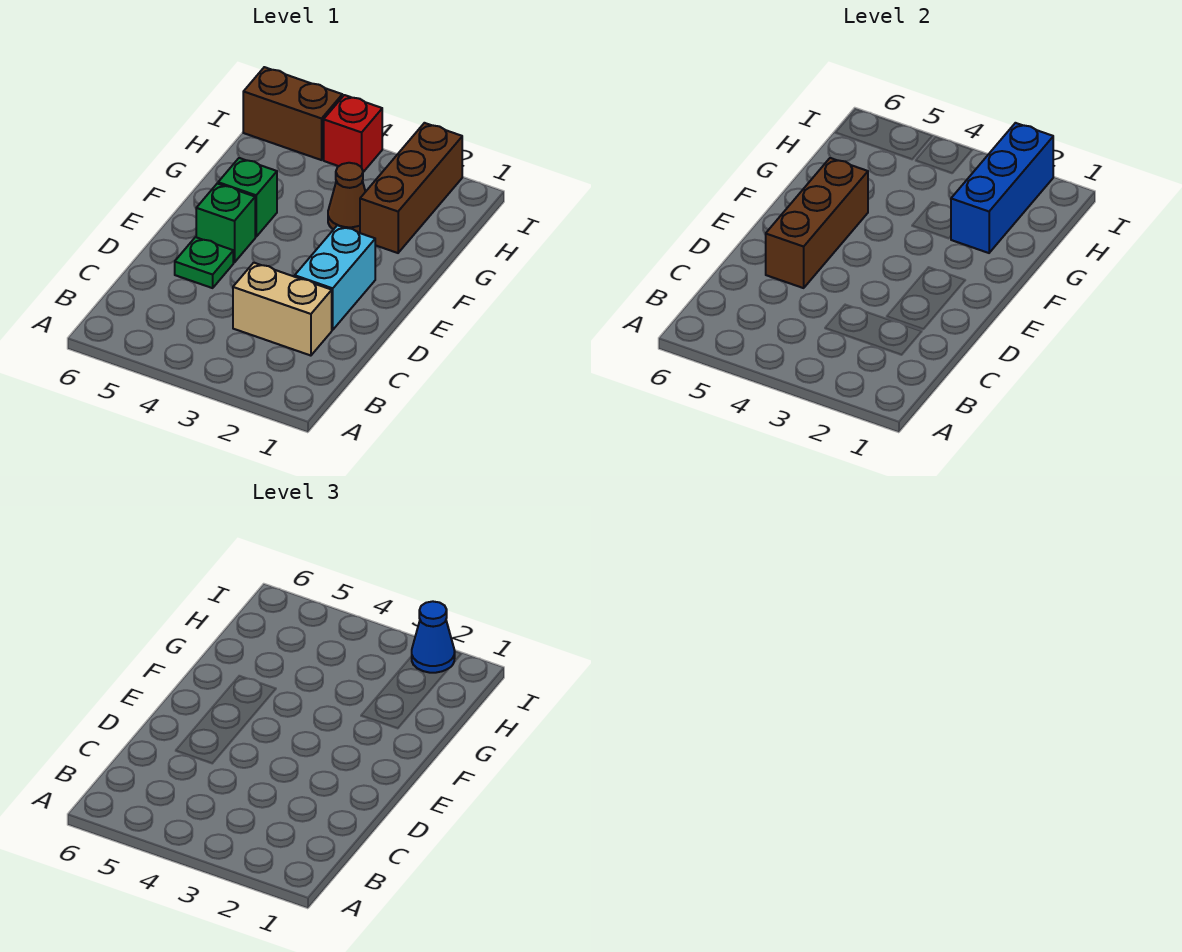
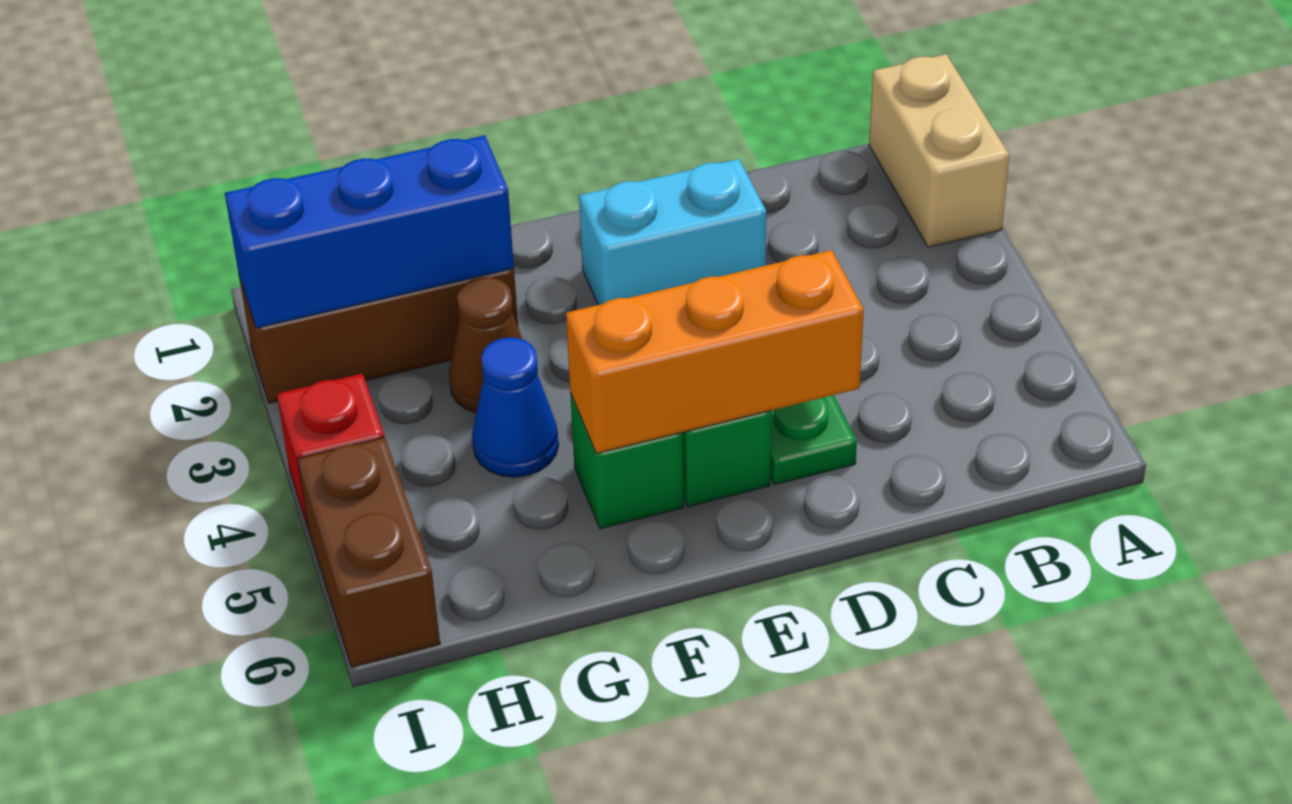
tan brick C2:C3 level 1 -> tan brick A1:A2 level 1
brown brick D5:F5 level 2 -> orange brick D5:F5 level 2
blue cone I2 level 3 -> blue cone G4 level 1

